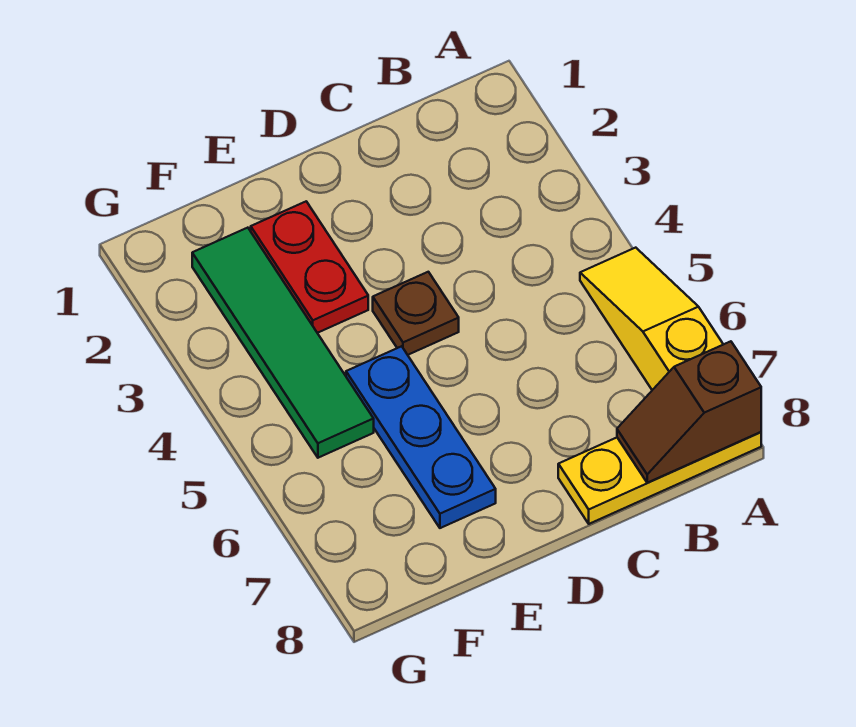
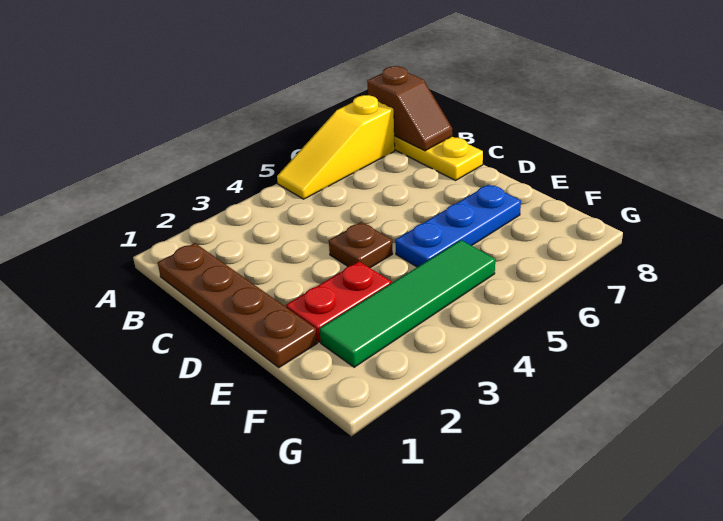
none -> brown plate B1:E1 level 1

